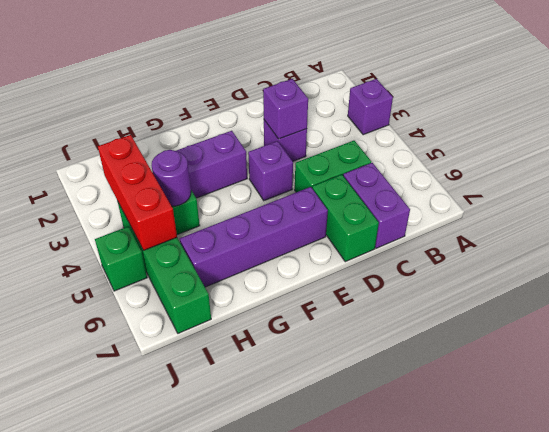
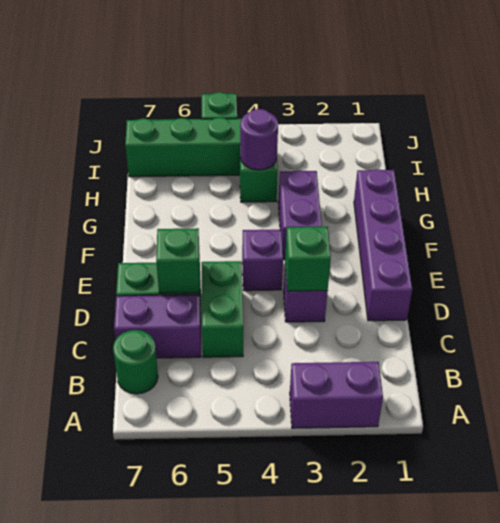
purple brick A3 level 1 -> purple brick A2:A3 level 1
none -> green round brick B7 level 1
purple brick D3 level 2 -> green brick D3 level 2
none -> green brick D6 level 2
purple brick E6:H6 level 1 -> purple brick D1:G1 level 1
red brick I3:I5 level 2 -> none

